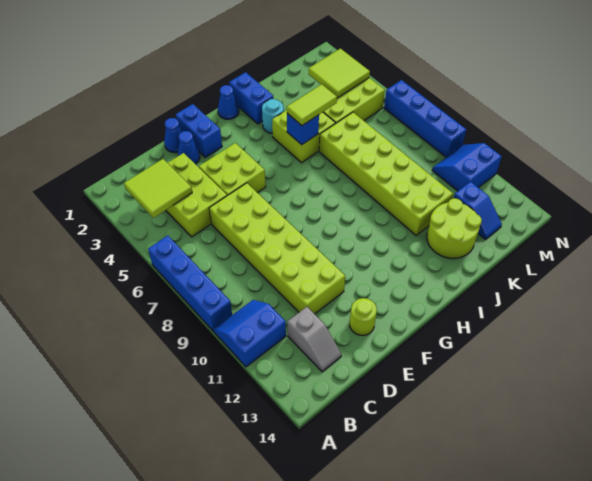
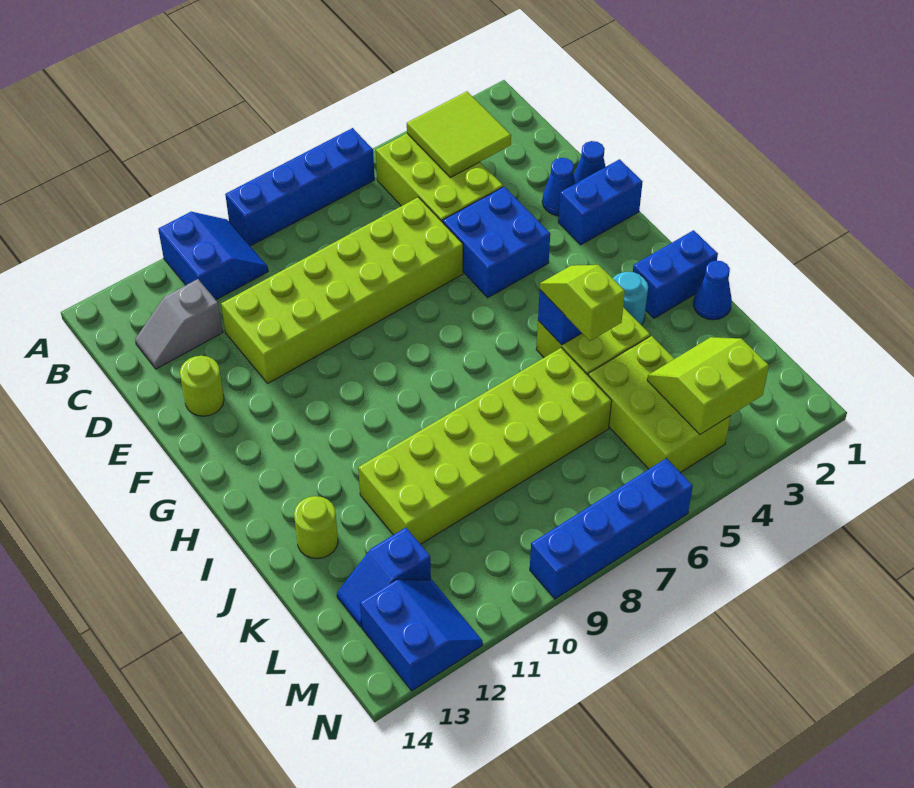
lime brick C3:D5 level 1 -> lime brick B4:D5 level 1
lime brick E4:F5 level 1 -> blue brick E4:F5 level 1
blue cone H1 level 1 -> blue cone J1 level 1
lime tile I5:J5 level 3 -> lime slope I5:J5 level 3 top J
lime round brick J12:K13 level 1 -> lime round brick J13 level 1
lime tile L3:M4 level 2 -> lime slope L3:M4 level 2 top M
blue slope M10:N11 level 1 top 11 -> blue slope M12:N13 level 1 top 13

